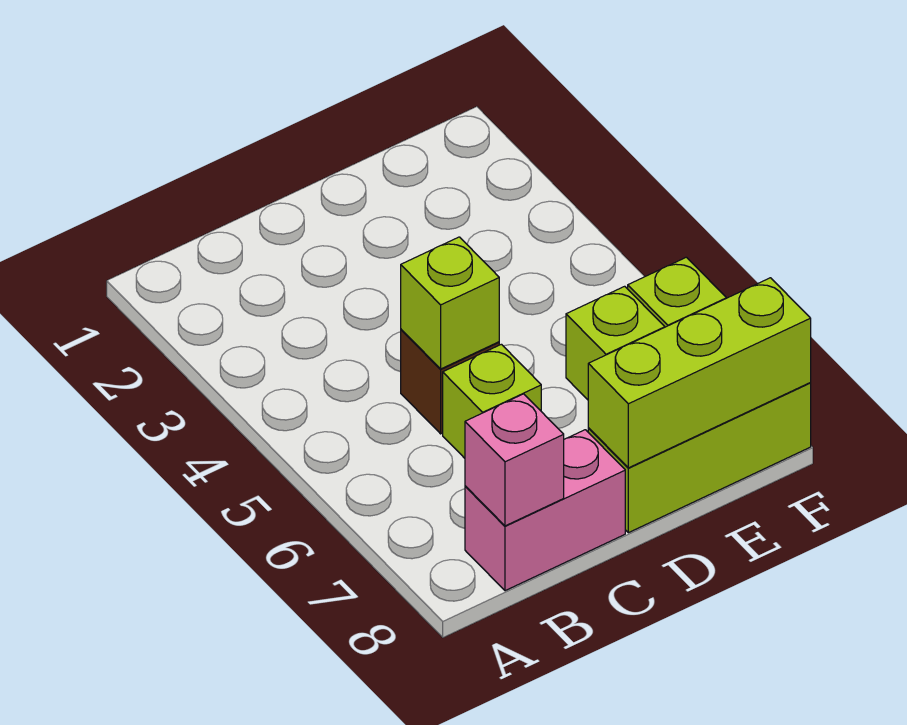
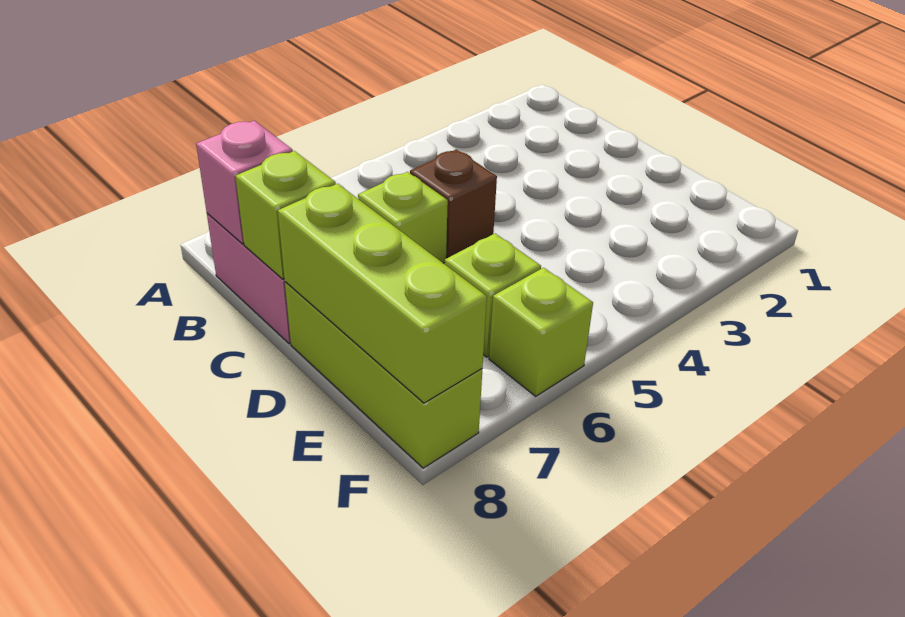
lime brick C5 level 2 -> lime brick C8 level 2

